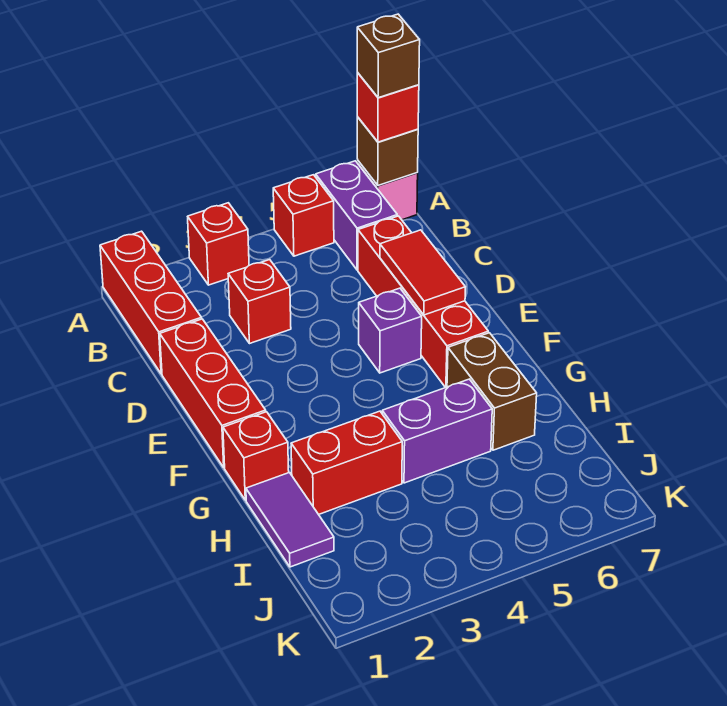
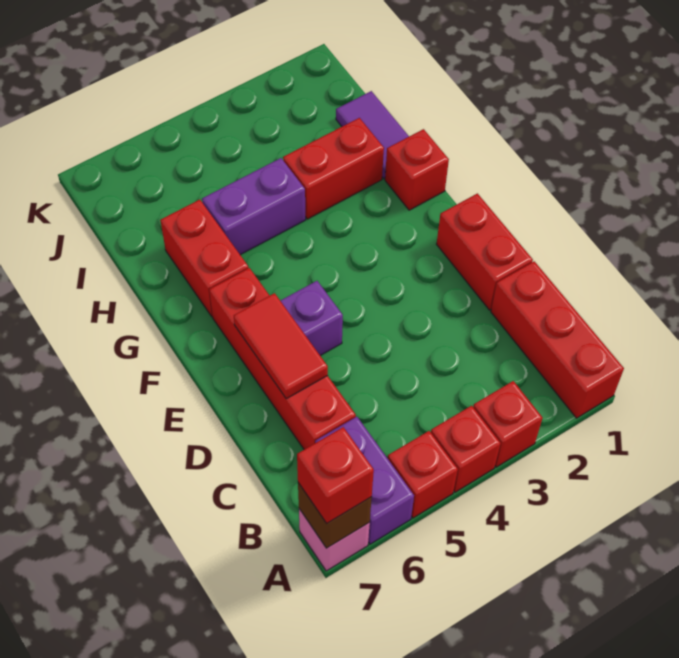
brown brick A7 level 4 -> none
red brick C3 level 1 -> red brick A4 level 1
red brick D1:F1 level 1 -> red brick D1:E1 level 1
brown brick G6:H6 level 1 -> red brick G6:H6 level 1

